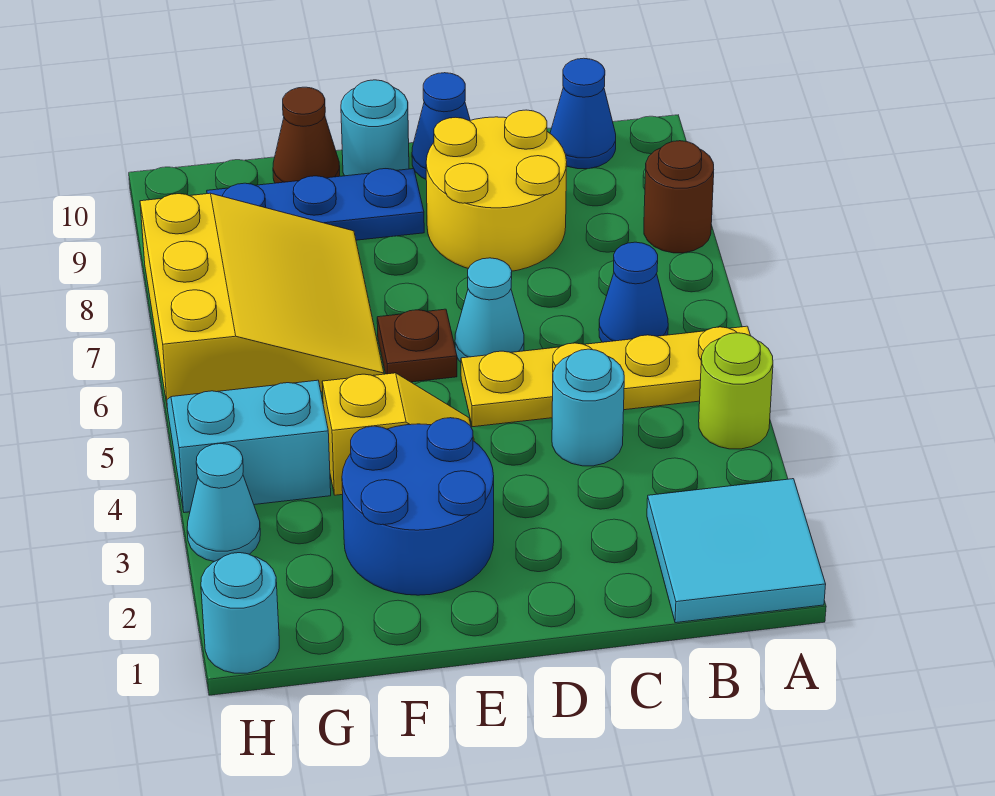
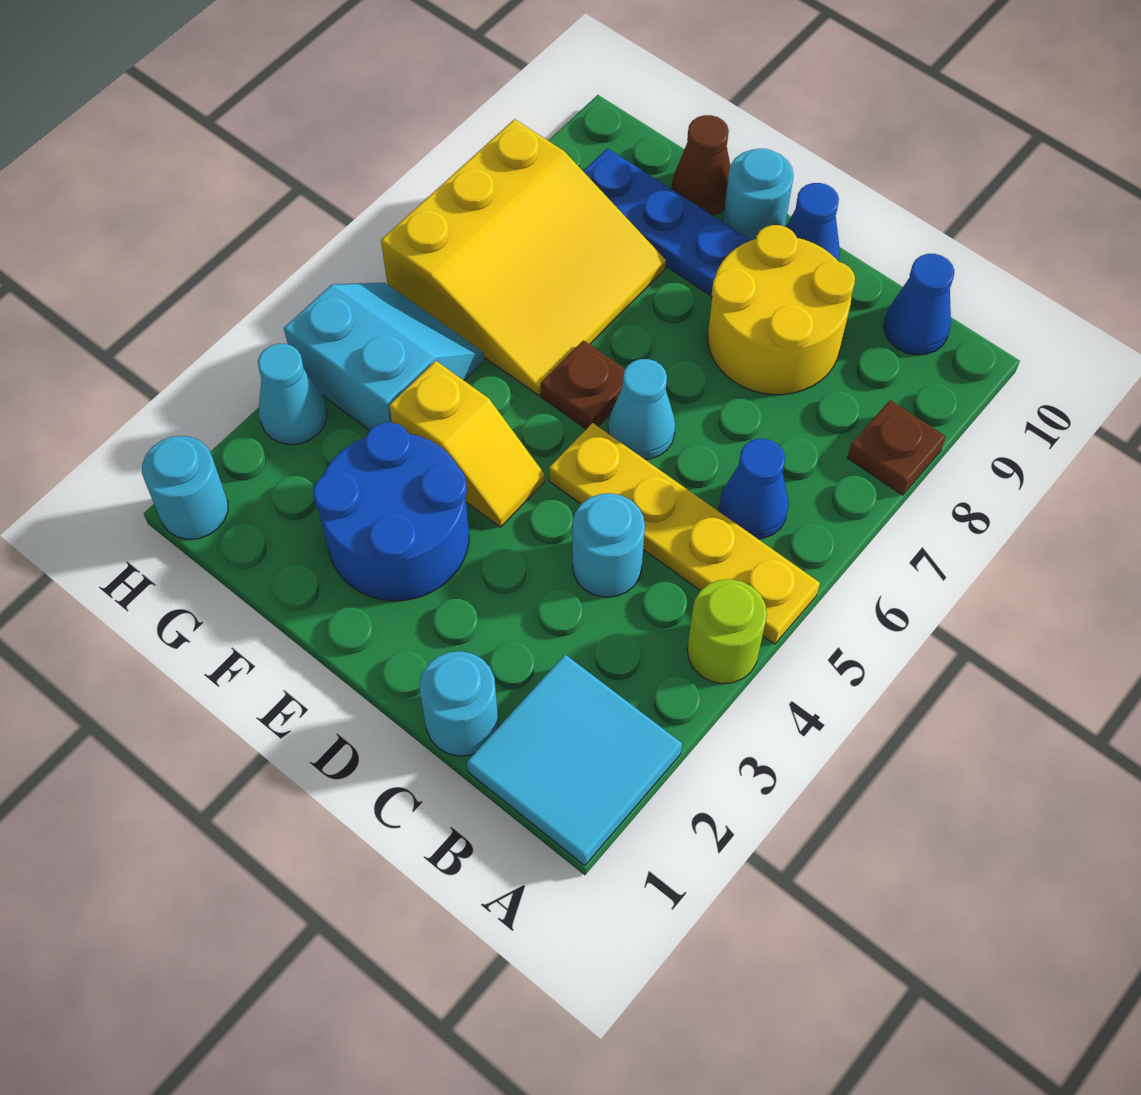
brown round brick A8 level 1 -> brown plate A8 level 1
none -> cyan round brick C1 level 1

